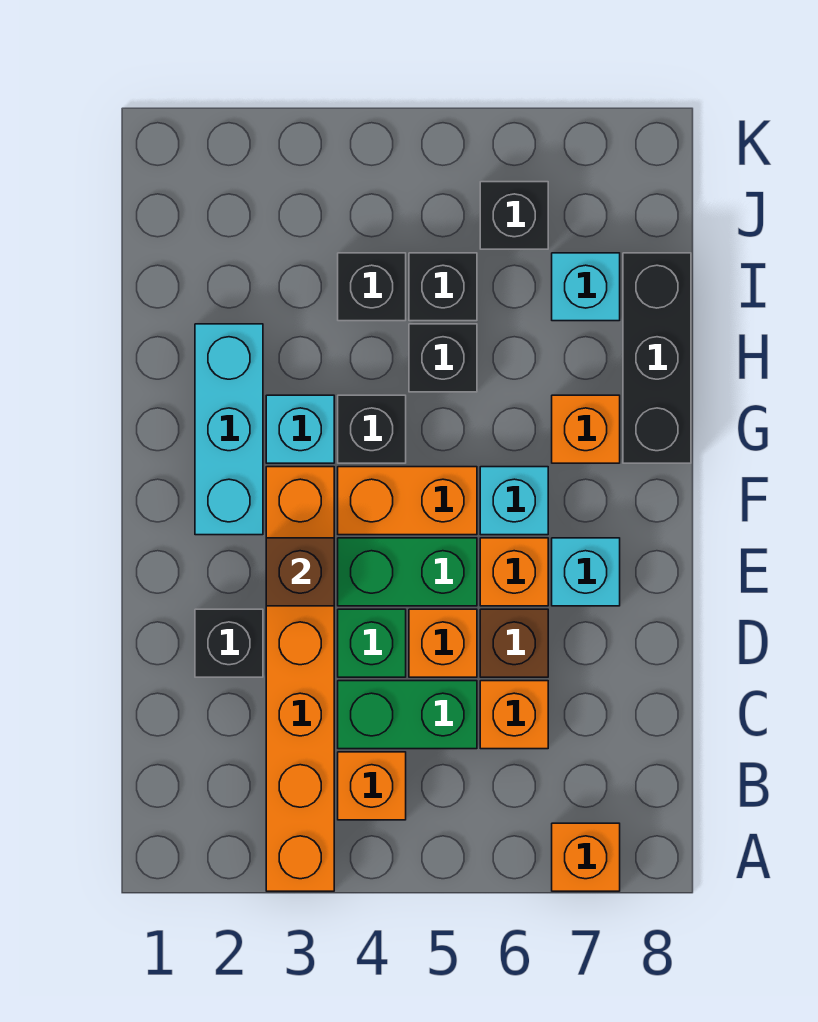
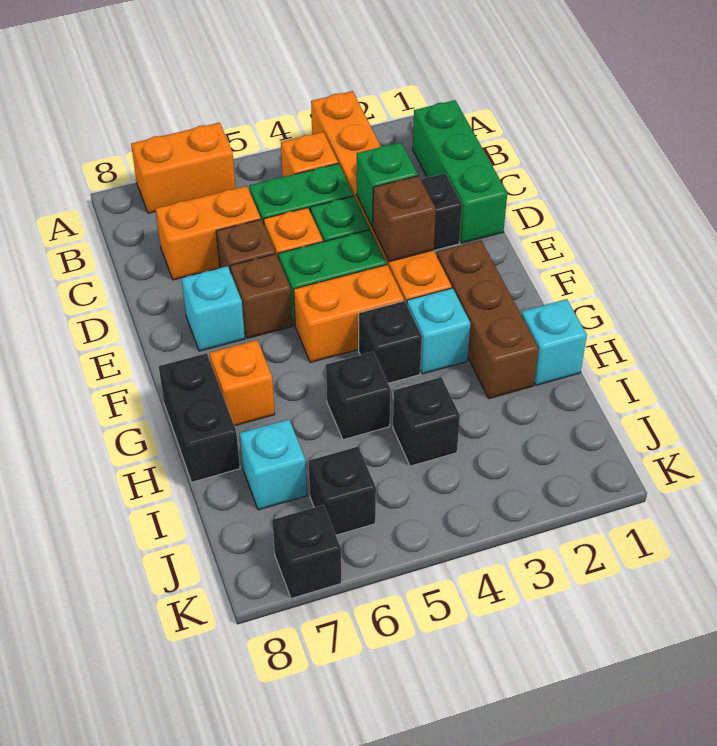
orange brick A7 level 1 -> orange brick A6:A7 level 1
none -> green brick B1:D1 level 1
orange brick C6 level 1 -> orange brick C6:C7 level 1
none -> green brick D3 level 2
orange brick E6 level 1 -> brown brick E6 level 1
cyan brick F2:H2 level 1 -> brown brick F2:H2 level 1
cyan brick F6 level 1 -> cyan brick H1 level 1
black brick G8:I8 level 1 -> black brick G8:H8 level 1
black brick I5 level 1 -> black brick K7 level 1

